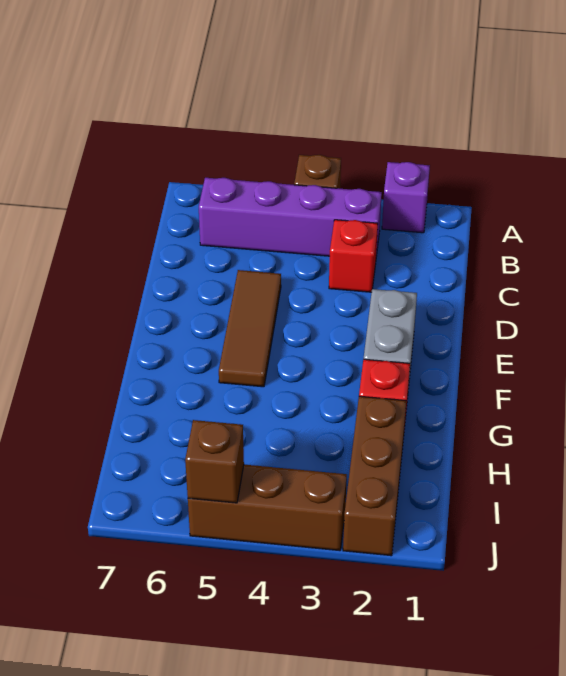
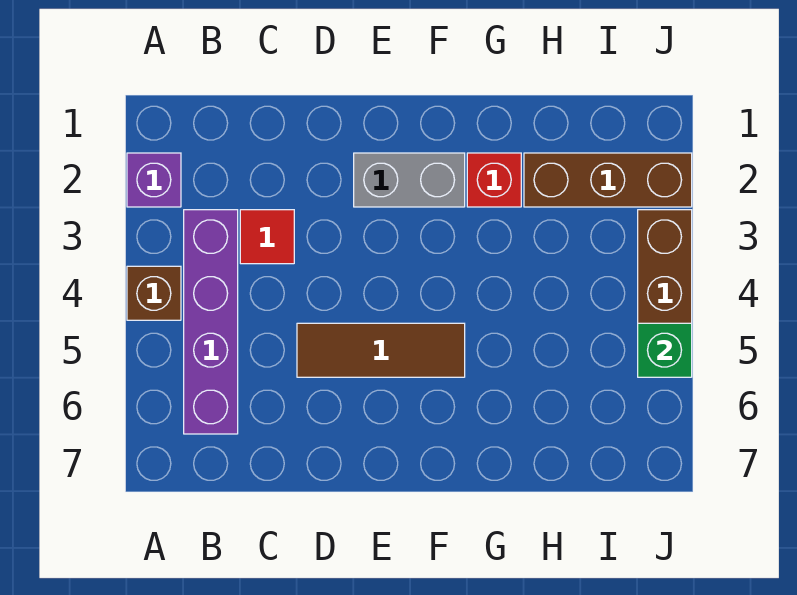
red brick C3 level 1 -> red tile C3 level 1
brown brick J5 level 2 -> green brick J5 level 2

